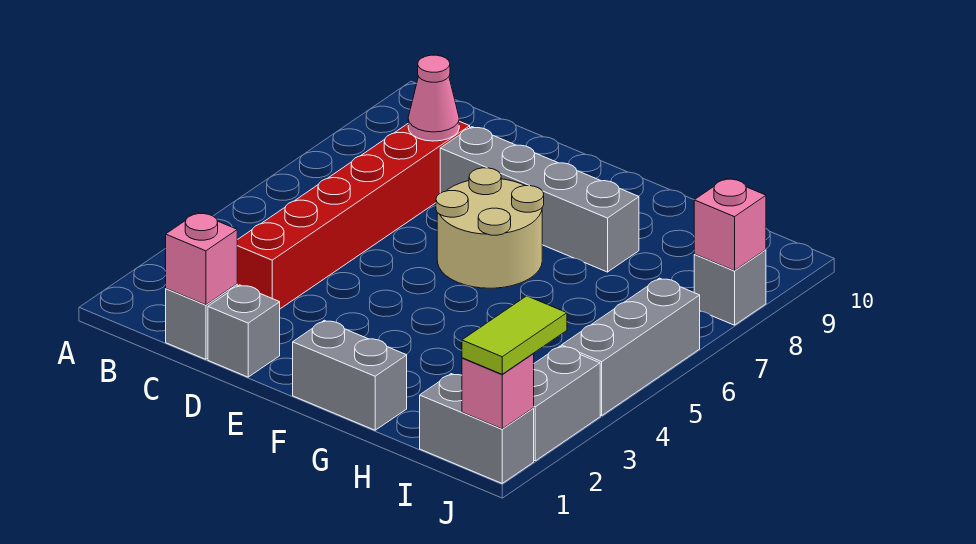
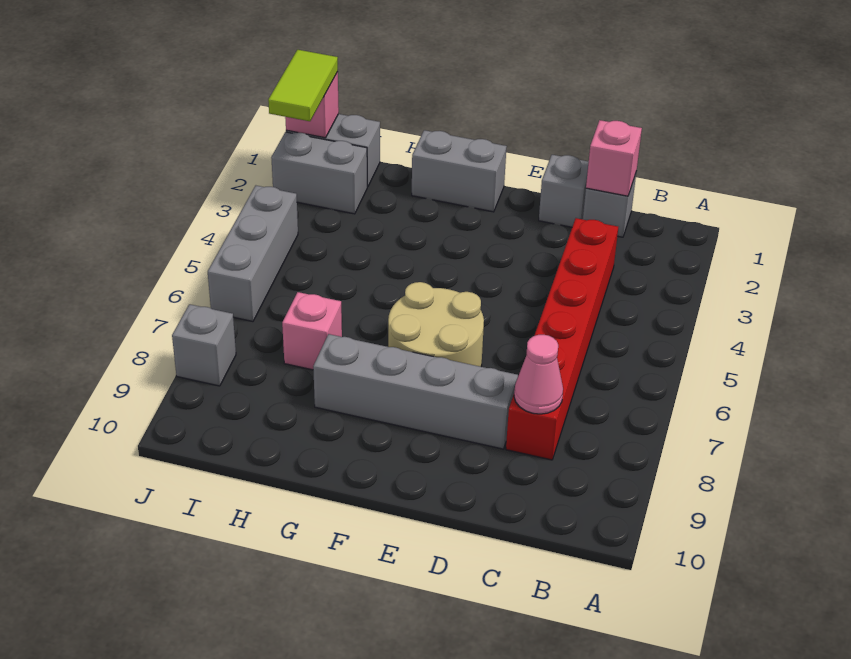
grey brick J2:J3 level 1 -> grey brick I2:J2 level 1
pink brick J8 level 2 -> pink brick H7 level 1

